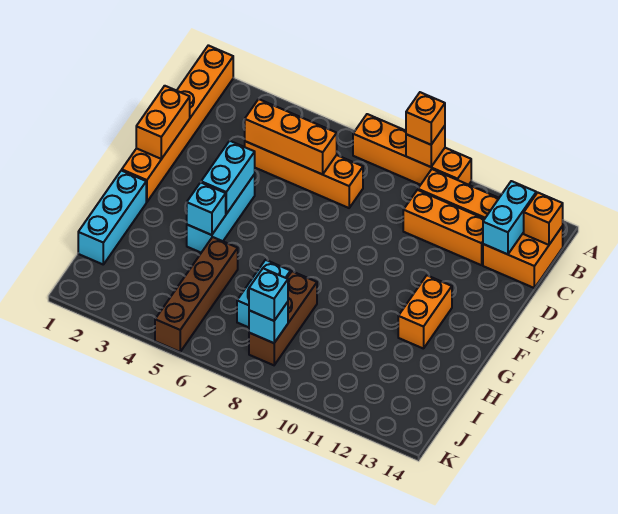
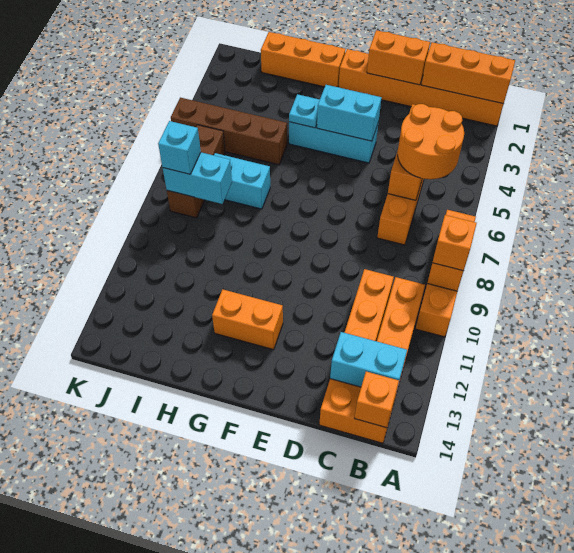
none -> orange brick A1:C1 level 2
none -> orange round brick B5:C6 level 3
cyan brick G1:I1 level 1 -> orange brick G1:I1 level 1
cyan brick G4 level 2 -> cyan plate G4 level 2
brown brick H8:J8 level 1 -> brown brick J6:J8 level 1
cyan brick J8 level 2 -> cyan brick I8:J8 level 2

